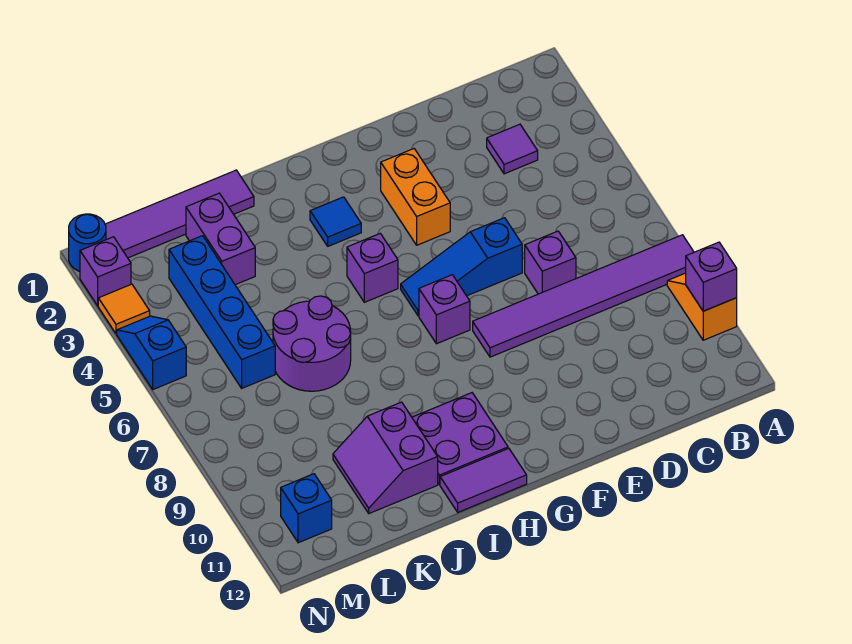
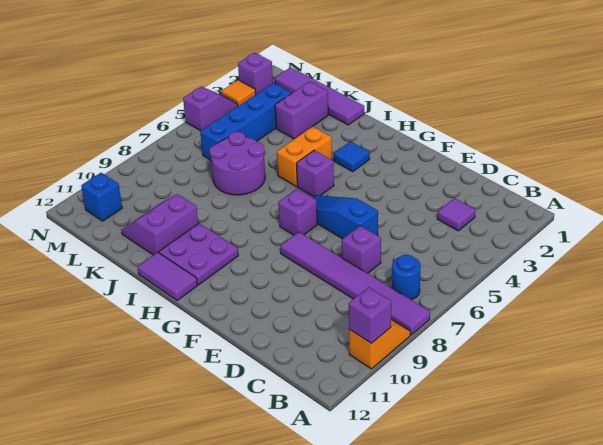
orange brick F3:F4 level 1 -> orange brick I4:I5 level 1
blue round brick N1 level 1 -> blue round brick B7 level 1
blue slope N4:N5 level 1 top 5 -> purple slope N4:N5 level 1 top 5

